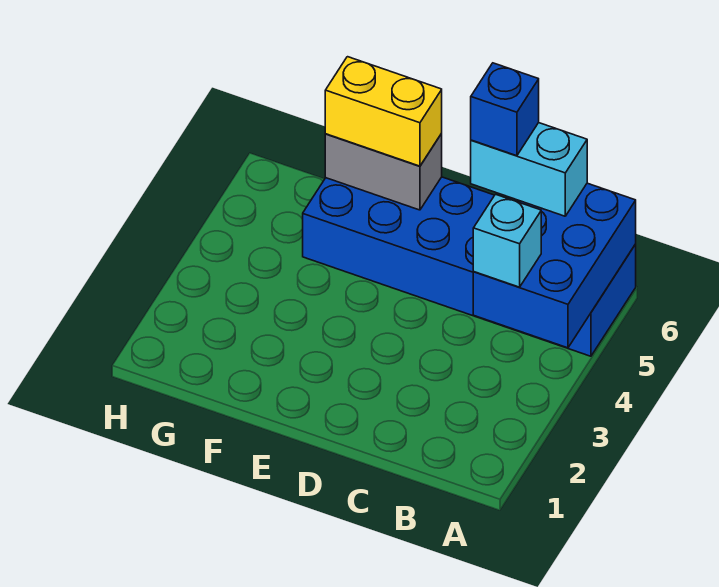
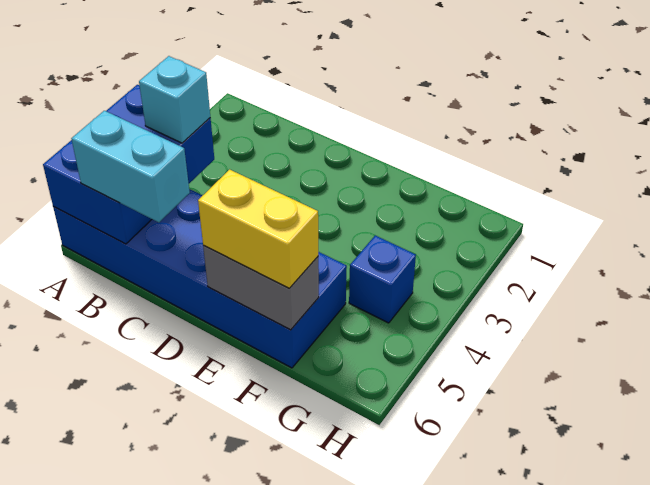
blue brick C6 level 4 -> blue brick G4 level 1

